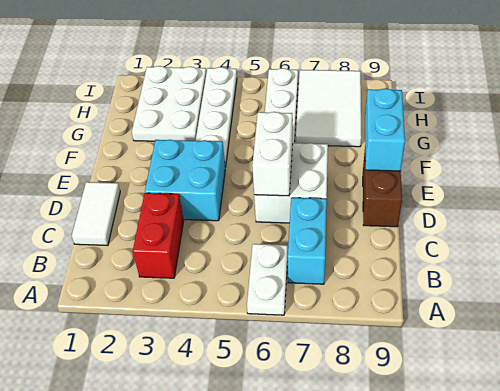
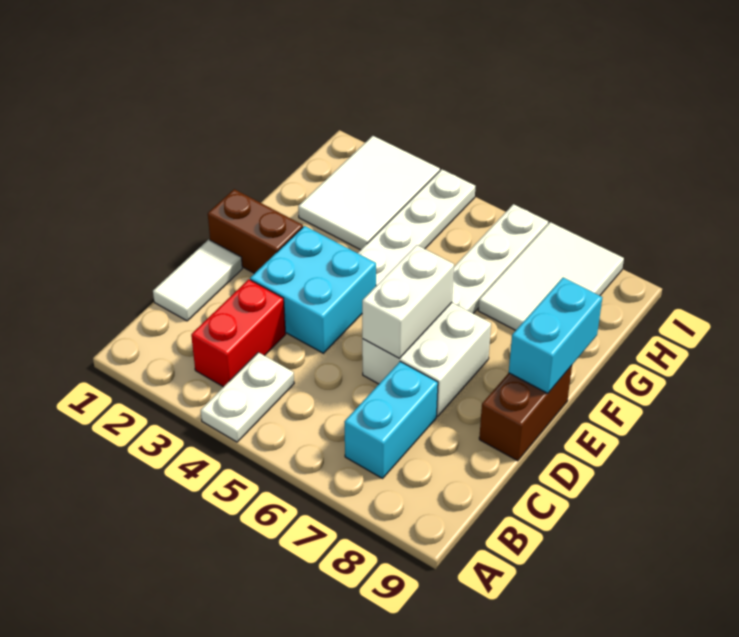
white plate A6:B6 level 1 -> white plate A4:B4 level 1
none -> brown brick E1:E2 level 1
white plate G2:I3 level 1 -> white tile G2:I3 level 1

